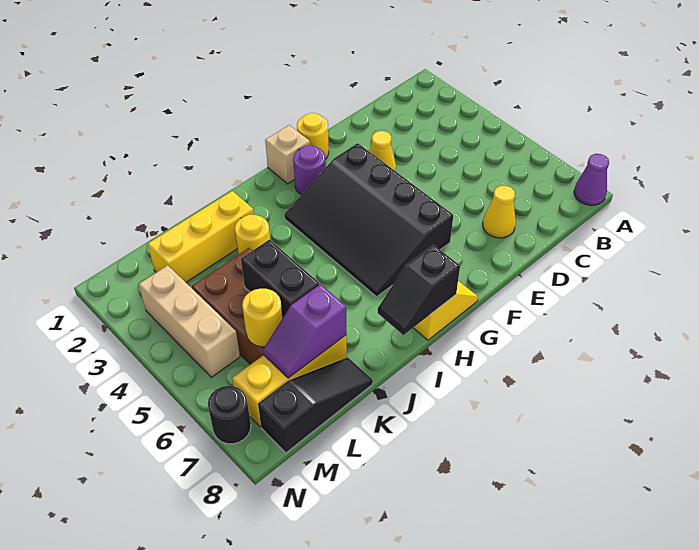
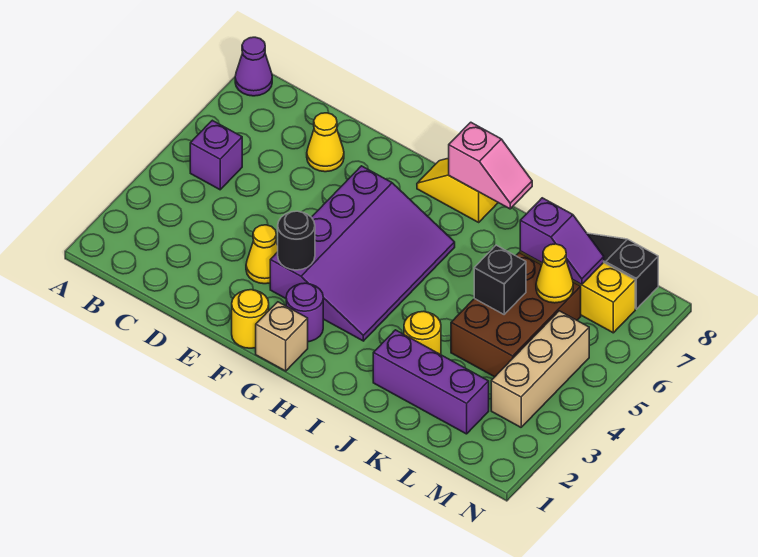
none -> purple brick B5 level 1
black slope F3:H6 level 1 top F -> purple slope F3:H6 level 1 top F
black slope H8:I8 level 2 top H -> pink slope H8:I8 level 2 top H
yellow brick J2:L2 level 1 -> purple brick J2:L2 level 1
black brick K5:K6 level 2 -> black brick K5 level 2
yellow round brick L6 level 2 -> yellow cone L6 level 2
black round brick N7 level 1 -> black round brick F3 level 2

